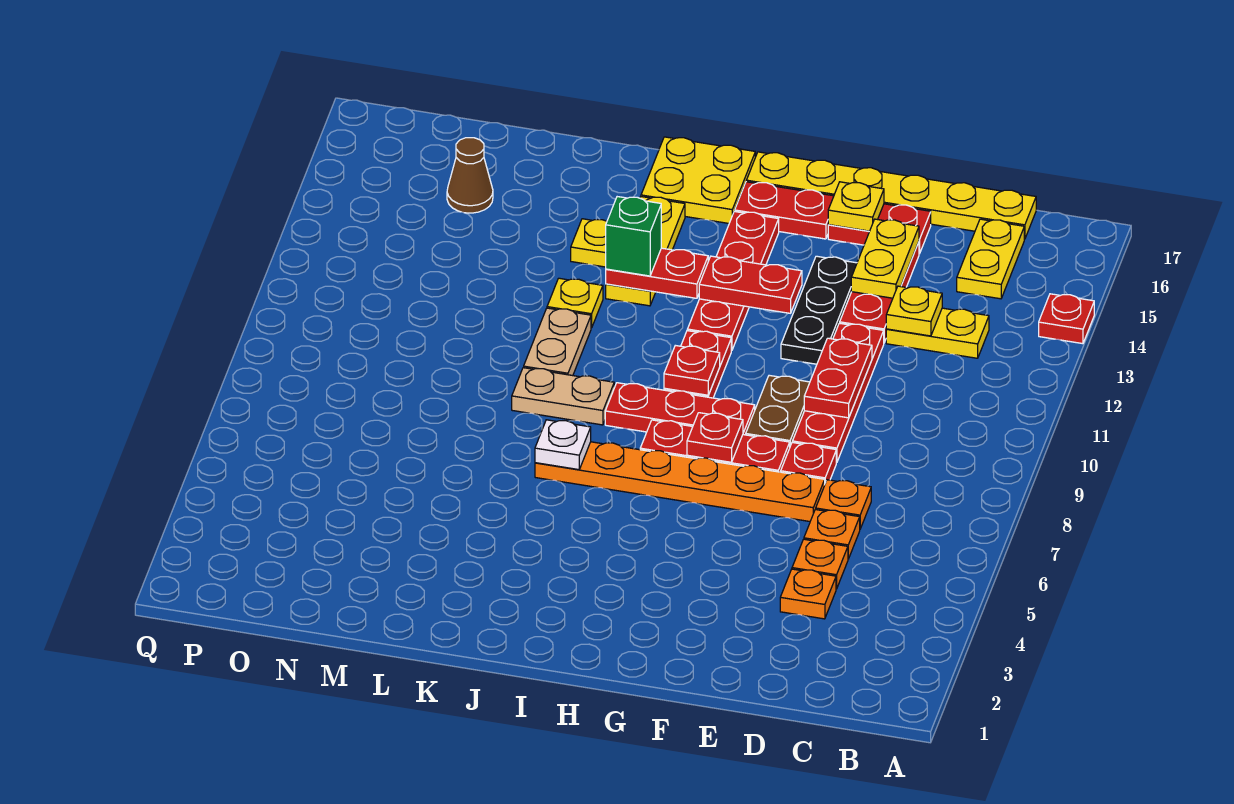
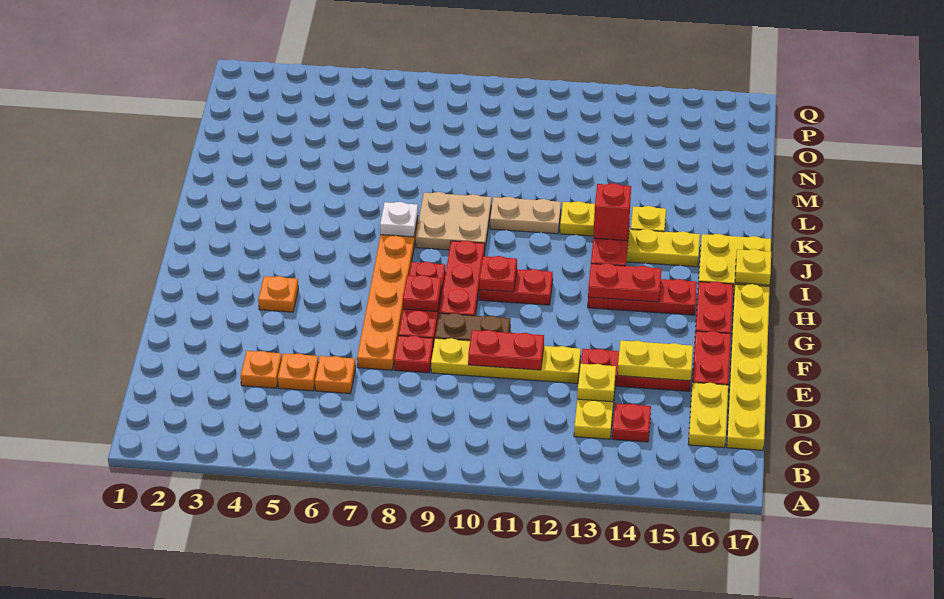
red plate A14 level 1 -> red plate C14 level 1
yellow plate C15:C16 level 1 -> yellow plate C16:D16 level 1
orange plate D7 level 1 -> orange plate G4 level 1
red plate E9:E12 level 1 -> yellow plate E9:E12 level 1
black plate F12:F14 level 1 -> none
yellow plate F16 level 2 -> yellow plate I17 level 2
red plate G13:H13 level 2 -> red plate H13:H14 level 2
red plate H12:H15 level 1 -> red plate H13:H15 level 1
tan plate J9:K9 level 1 -> tan plate J8:K9 level 1
green brick J13 level 3 -> red brick J13 level 3
brown cone N15 level 1 -> none

